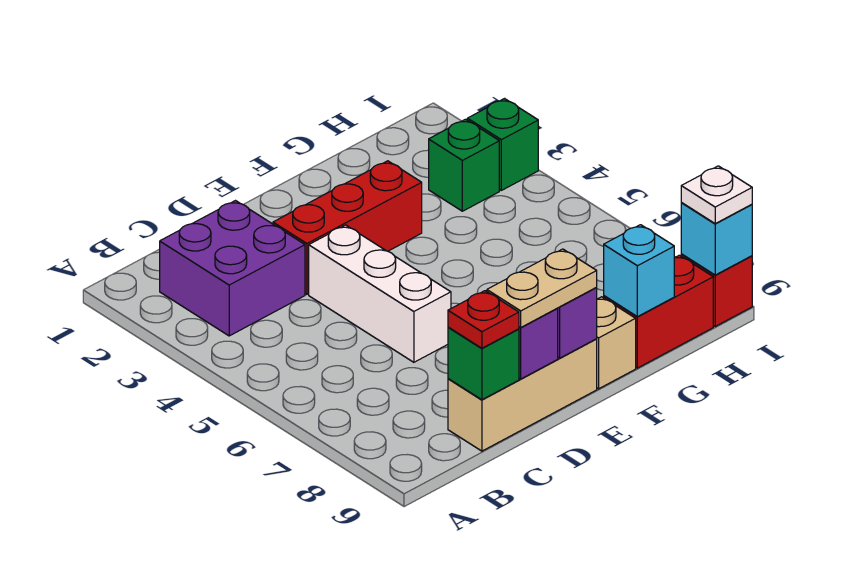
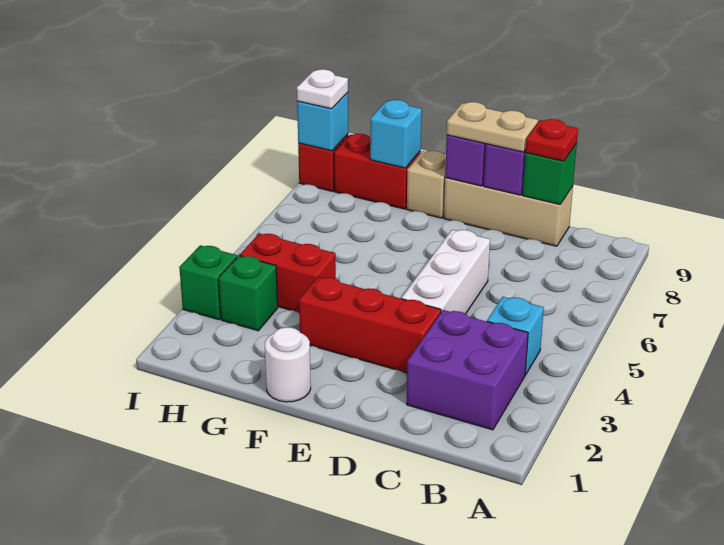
none -> cyan brick B4 level 1
none -> white round brick F1 level 1
none -> red brick G4:H4 level 1

